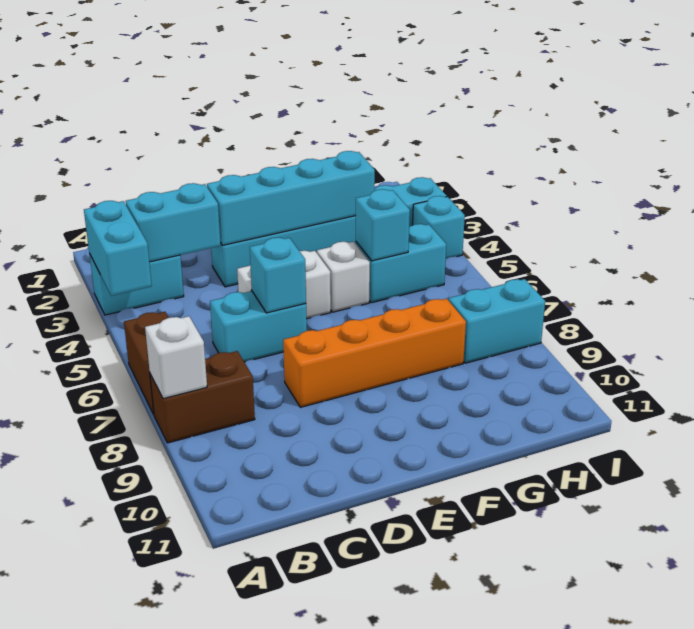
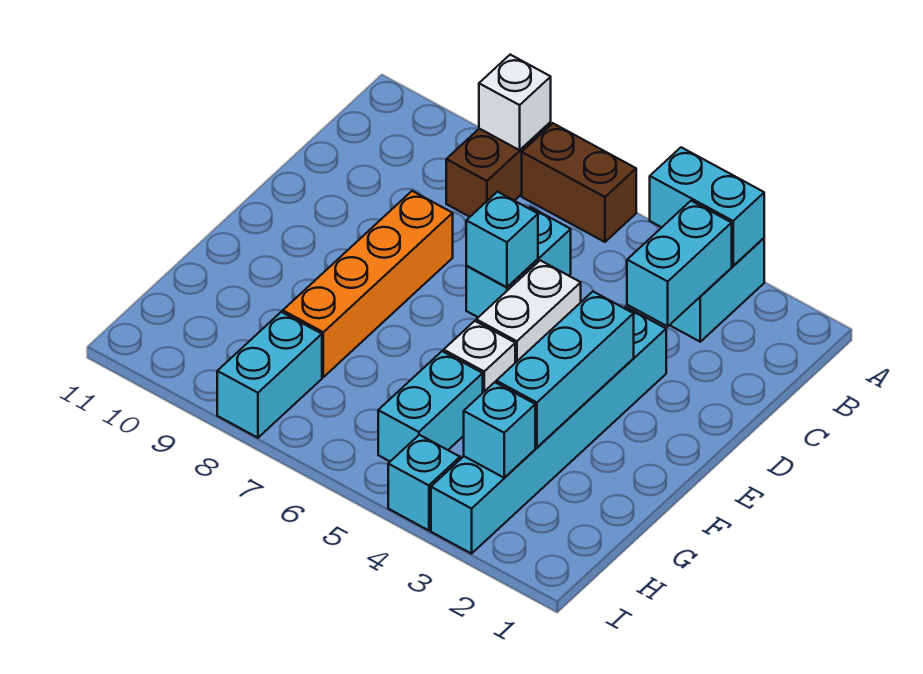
cyan brick D3:G3 level 2 -> cyan brick E3:G3 level 2
cyan brick G5 level 2 -> cyan brick H3 level 2

